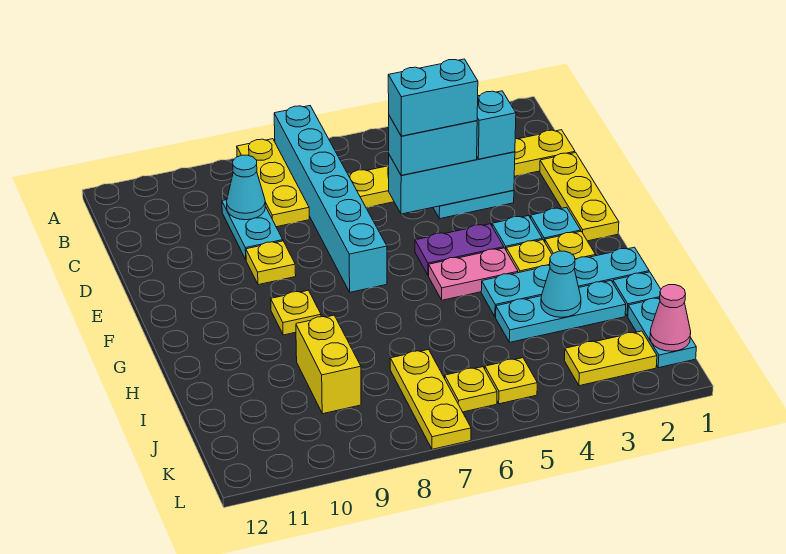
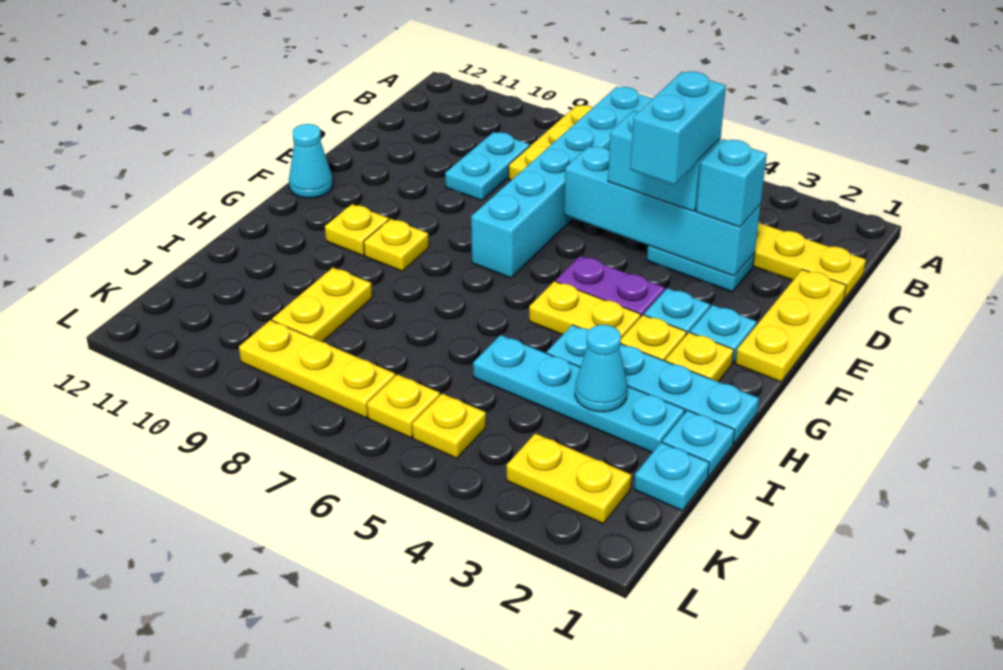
cyan cone C9 level 2 -> cyan cone F12 level 1
cyan brick D3:D5 level 2 -> cyan brick D3:D6 level 2
cyan brick D4:D5 level 4 -> cyan brick D4:E4 level 4
yellow plate E9 level 1 -> yellow plate G10 level 1
pink plate G4:G5 level 1 -> yellow plate G4:G5 level 1
cyan plate I2:I4 level 1 -> cyan plate I2:I5 level 1
yellow brick I9:J9 level 1 -> yellow plate I9:J9 level 1
cyan plate J1:K1 level 1 -> cyan plate J1 level 1
yellow plate J7:L7 level 1 -> yellow plate K7:K9 level 1
pink cone K1 level 2 -> none

